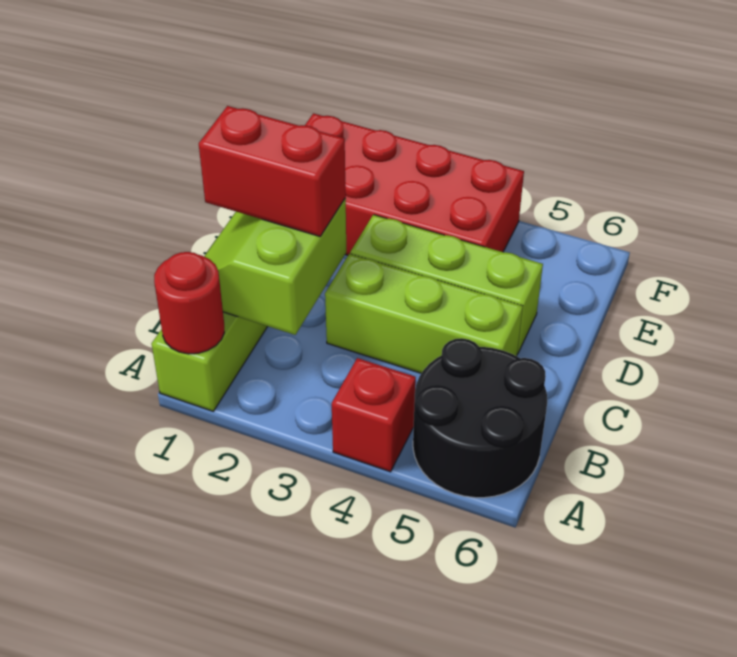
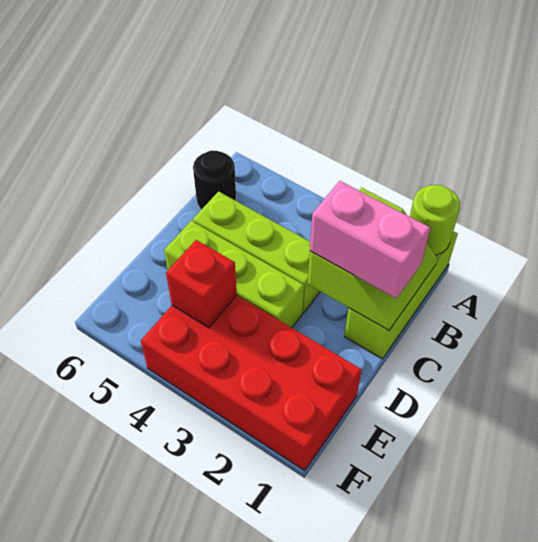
red round brick A1 level 2 -> lime round brick A1 level 2
red brick A4 level 1 -> red brick E4 level 2
black round brick A5:B6 level 1 -> black round brick B6 level 1
red brick C1:C2 level 3 -> pink brick C1:C2 level 3

